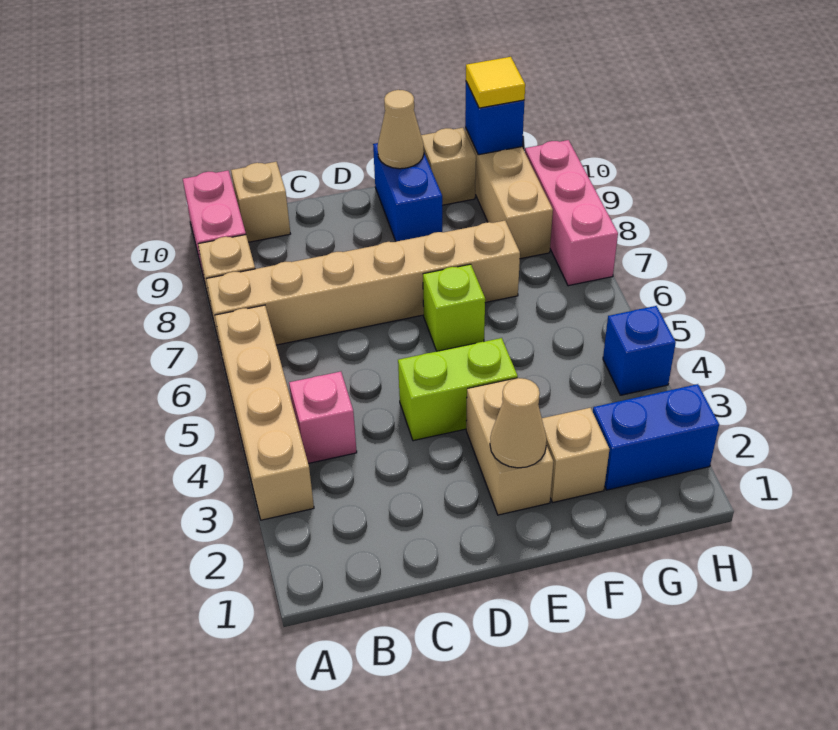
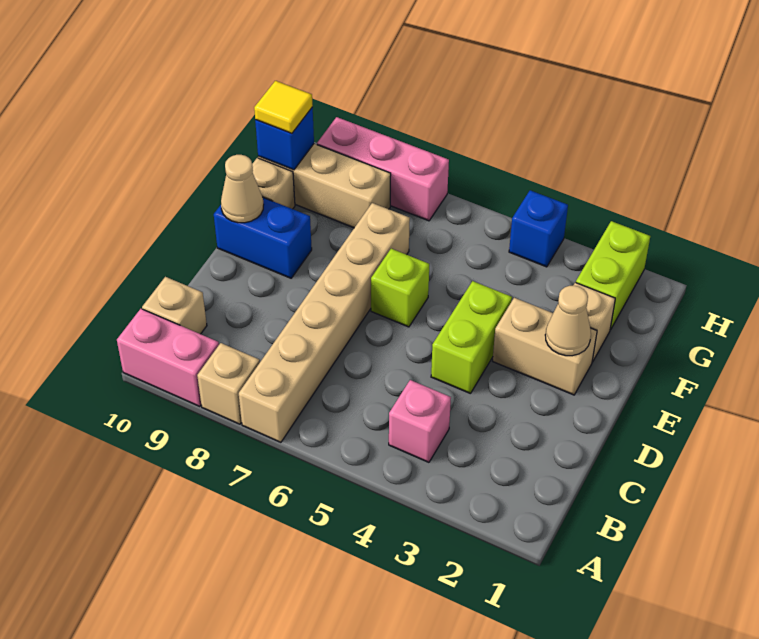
tan brick A3:A6 level 1 -> none
blue brick G2:H2 level 1 -> lime brick G2:H2 level 1

